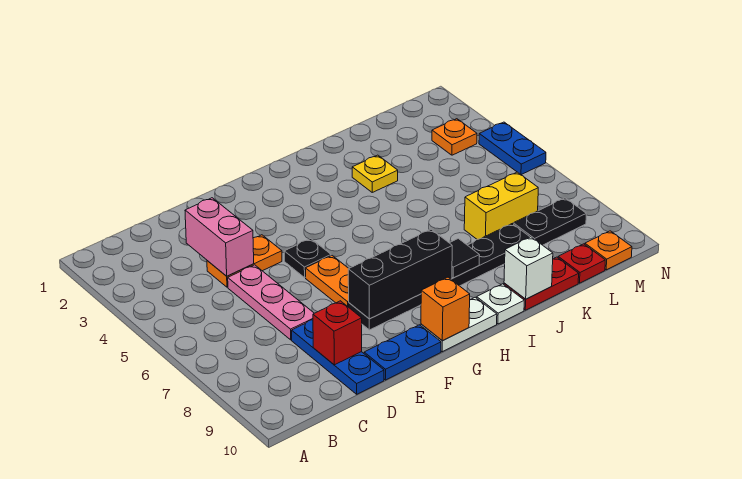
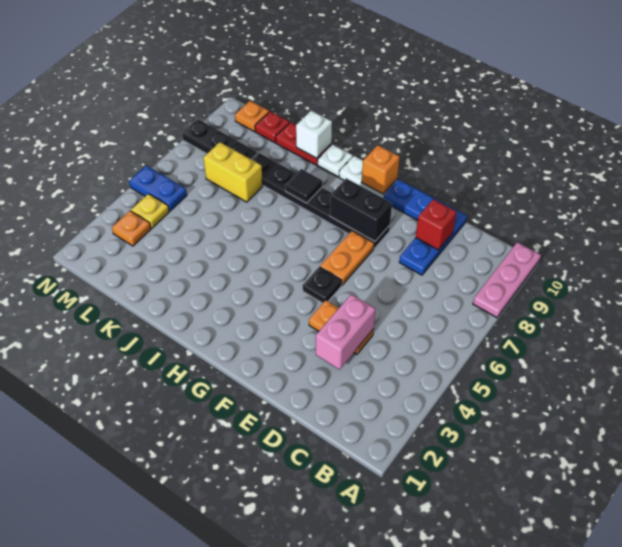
pink plate D5:D7 level 1 -> pink plate A8:A10 level 1
black brick F8:H8 level 2 -> black brick F8:G8 level 2
yellow plate J3 level 1 -> yellow plate M4 level 1
black plate L8:M8 level 1 -> black plate L8:N8 level 1
blue plate N4:N5 level 1 -> blue plate M5:N5 level 1

